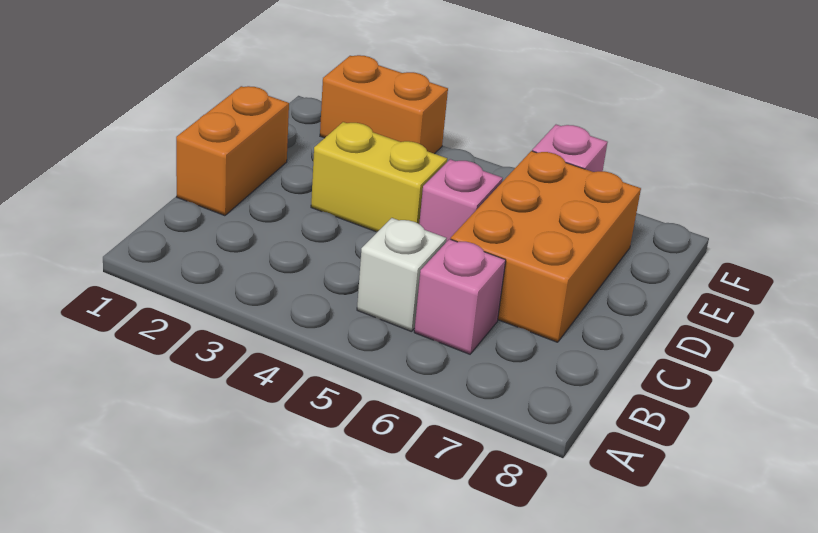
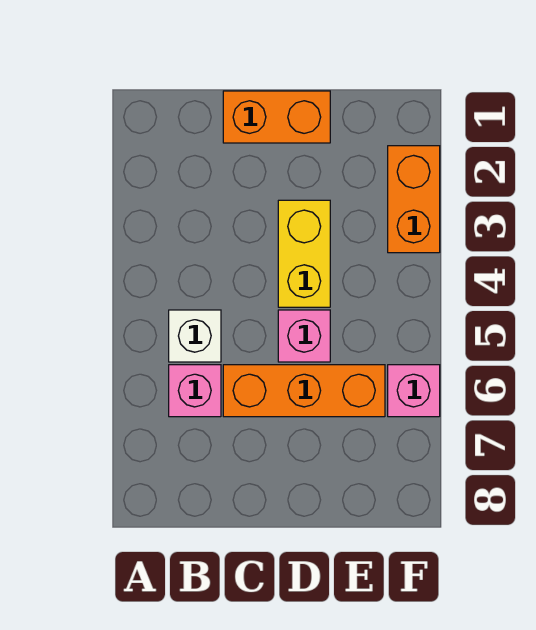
orange brick C6:E7 level 1 -> orange brick C6:E6 level 1

